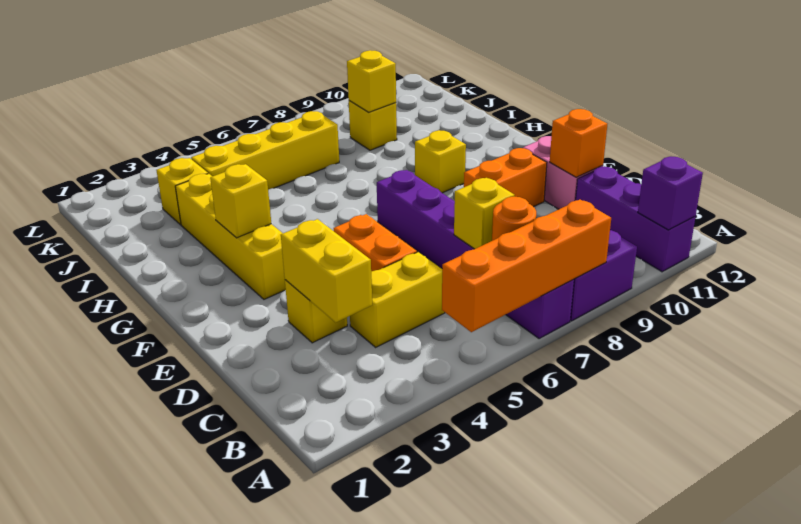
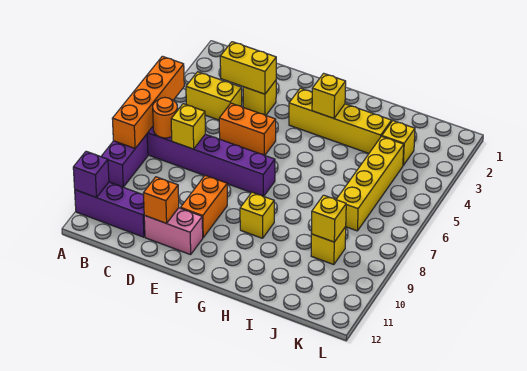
yellow brick C4:C5 level 1 -> yellow brick B4:C4 level 1

